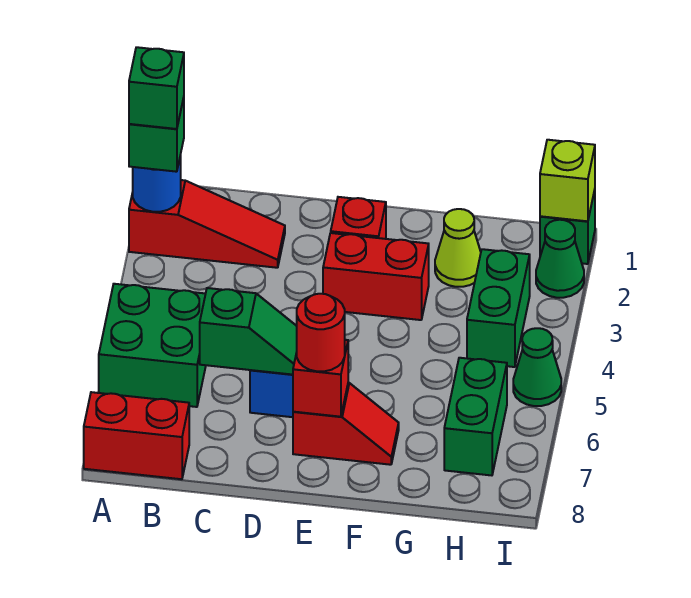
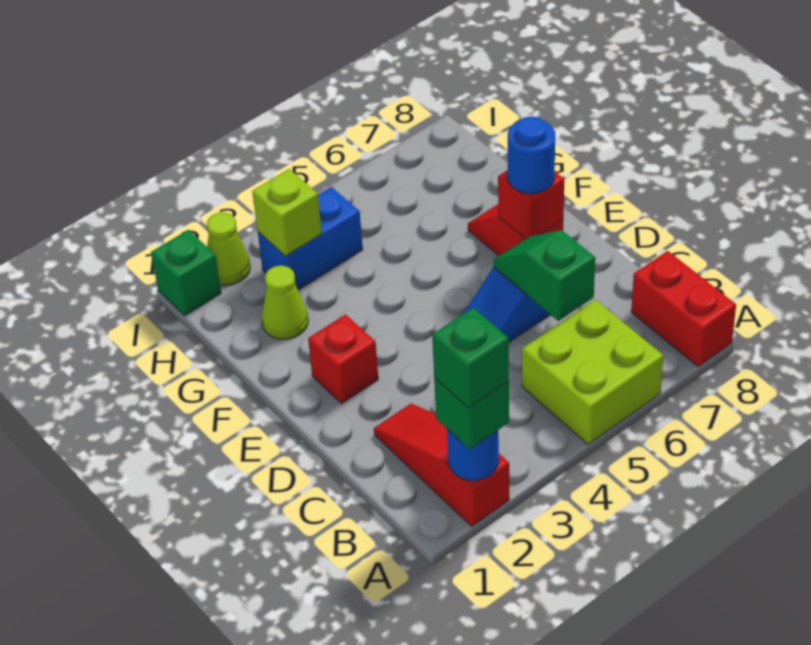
green brick A5:B6 level 1 -> lime brick A5:B6 level 1
red brick E3:F3 level 1 -> none
red round brick E7 level 3 -> blue round brick E7 level 3
green brick H3:H4 level 1 -> blue brick H3:H4 level 1
green brick H6:H7 level 1 -> none
lime brick I1 level 2 -> lime brick H3 level 2
green cone I2 level 1 -> lime cone I2 level 1
green cone I5 level 1 -> none

